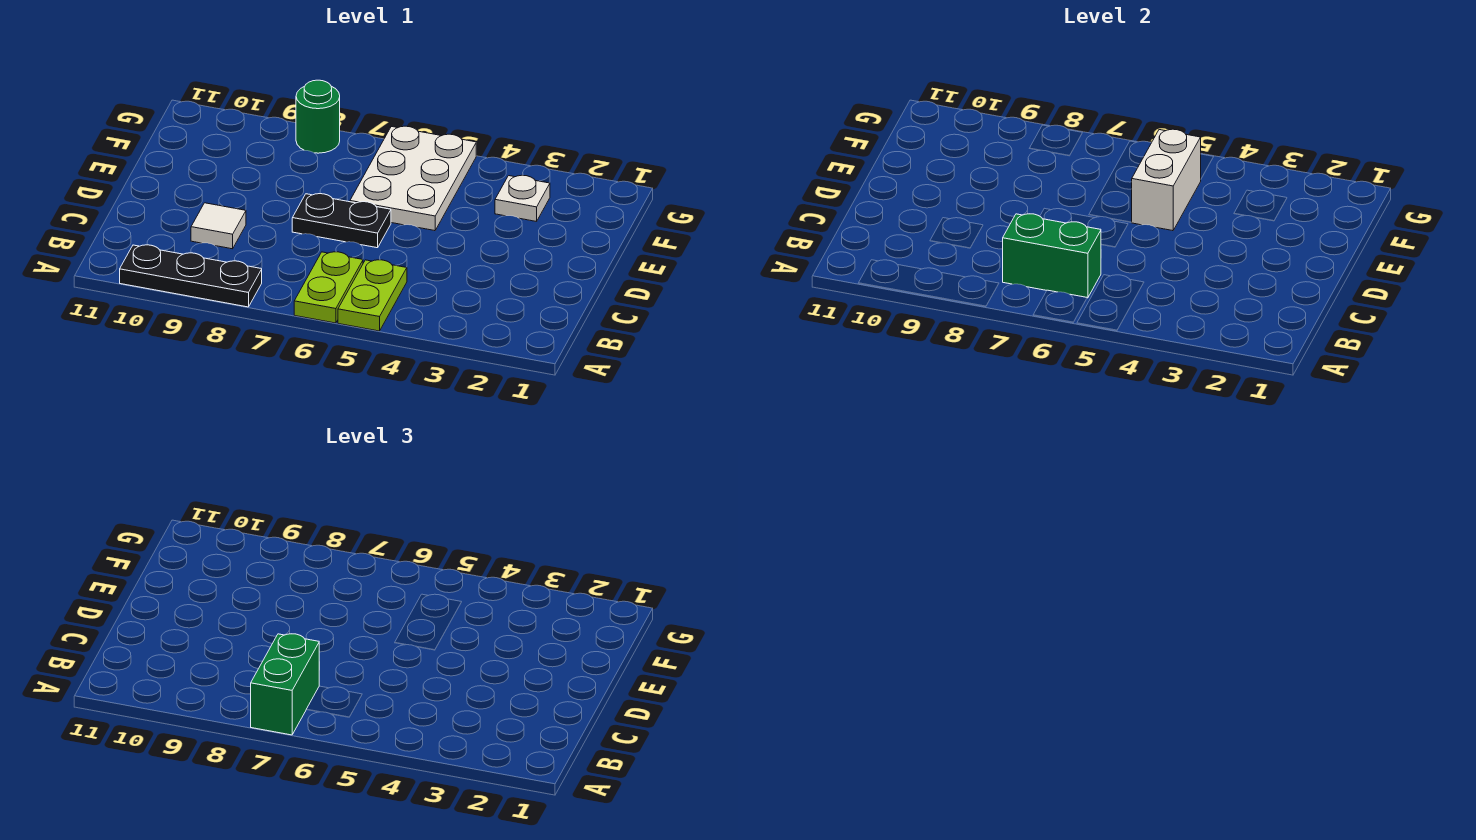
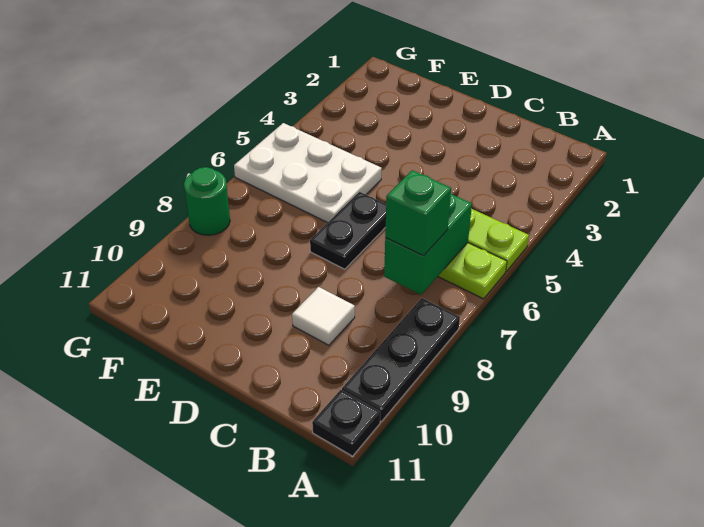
green brick A7:B7 level 3 -> green brick B7 level 3
none -> black plate A11 level 1
white brick E5:F5 level 2 -> none
white plate F3 level 1 -> none

